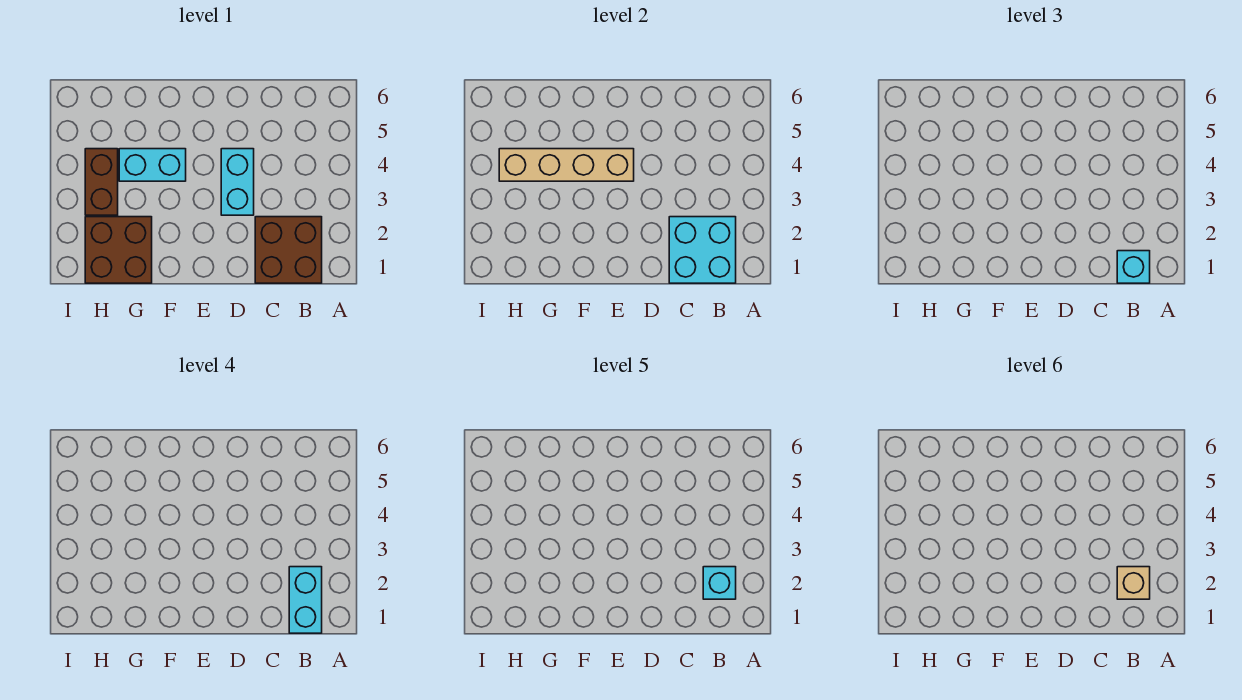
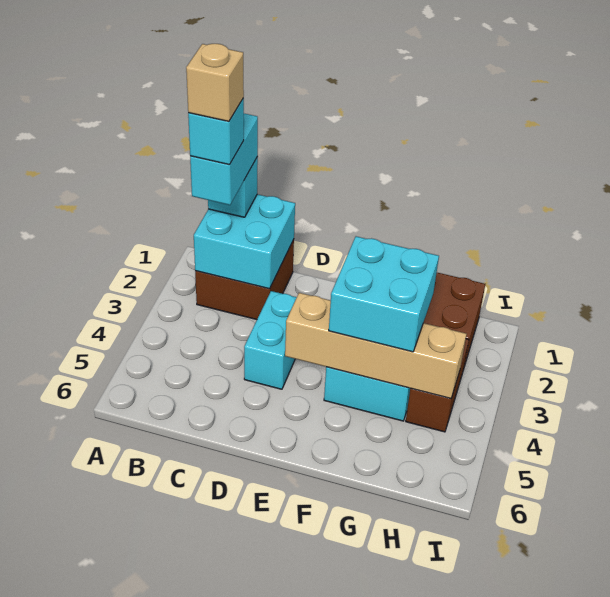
none -> cyan brick F3:G4 level 3

